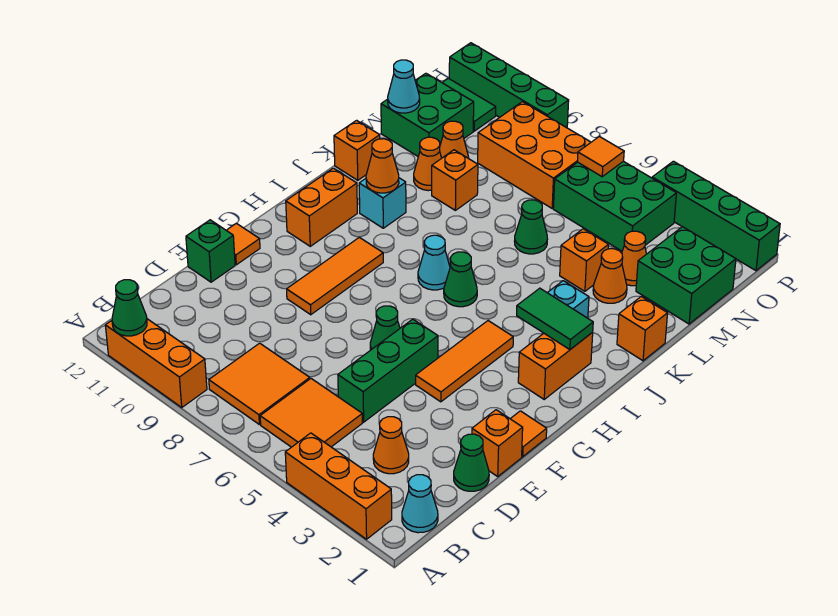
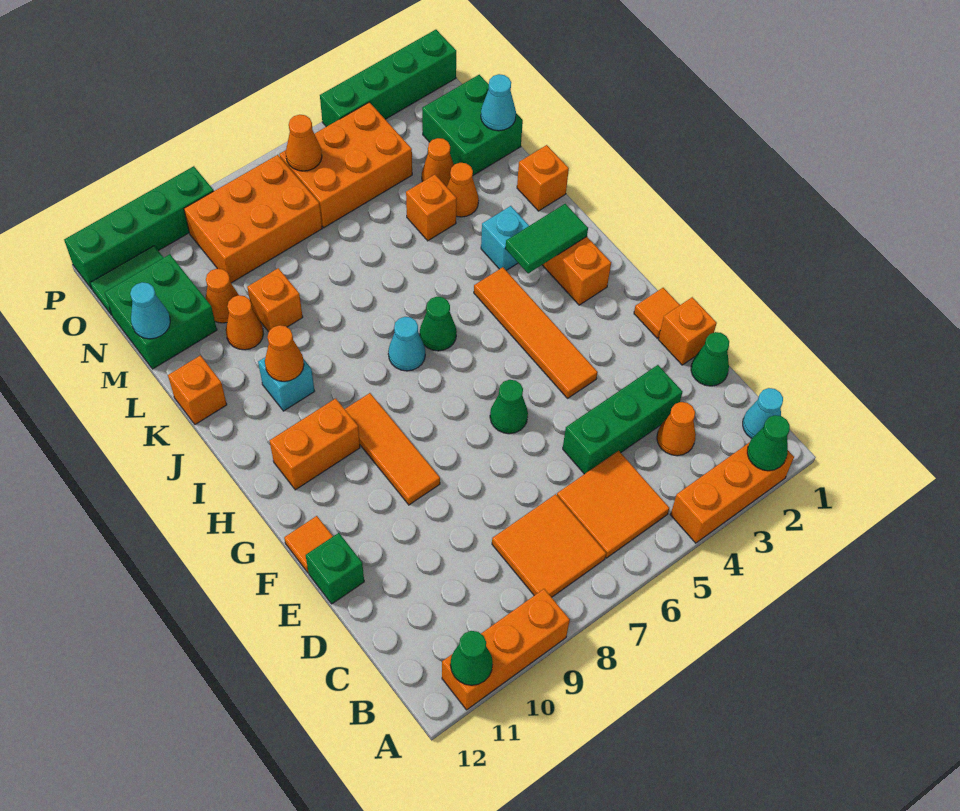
green brick D5:F5 level 1 -> green brick D3:D5 level 1
orange tile F4:H4 level 1 -> orange tile F4:I4 level 1
orange brick H11:I11 level 1 -> orange brick H10:H11 level 1
green cone L6 level 1 -> green cone A2 level 2
none -> cyan cone M1 level 2
green brick N4:O6 level 1 -> orange brick N4:O6 level 1
orange tile O6 level 2 -> orange cone O6 level 2

